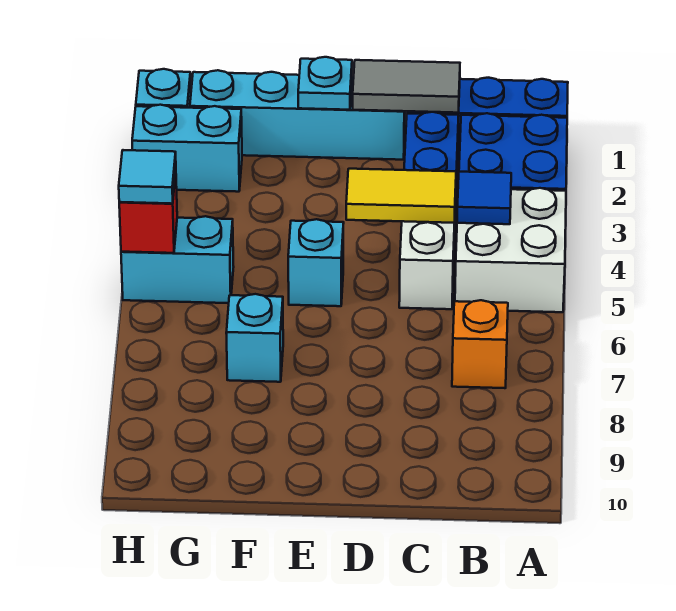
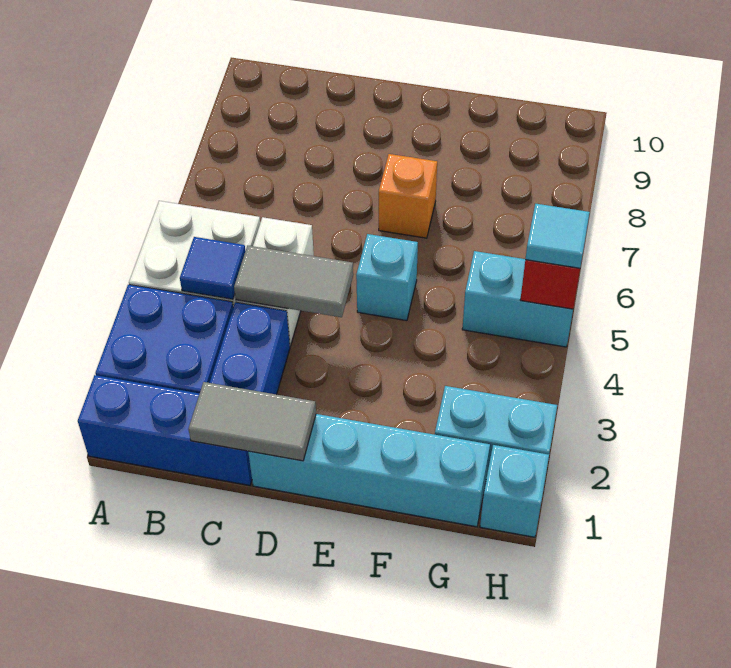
orange brick B7 level 1 -> orange brick E7 level 1
yellow tile C4:D4 level 2 -> grey tile C4:D4 level 2
cyan plate E1 level 2 -> none
cyan brick F7 level 1 -> none

